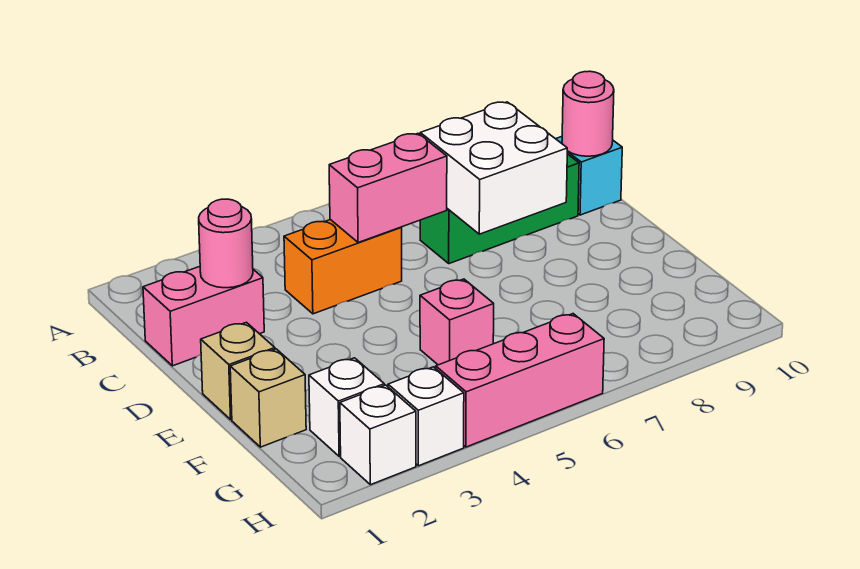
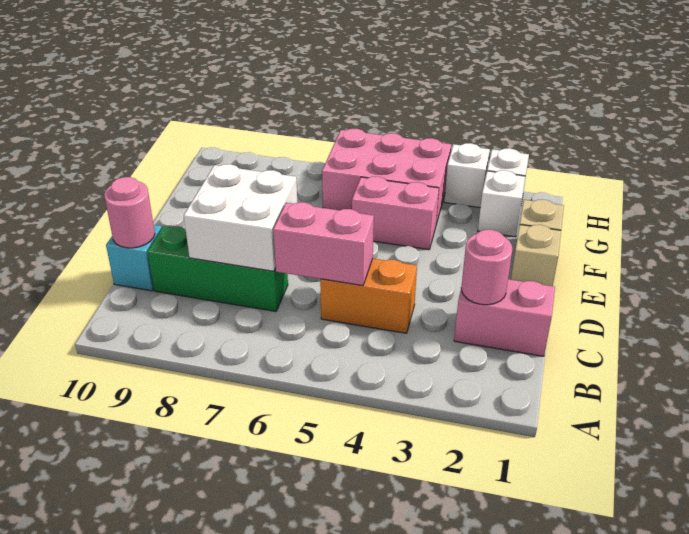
pink brick F5 level 1 -> pink brick F4:F5 level 1
pink brick H4:H6 level 1 -> pink brick G4:H6 level 1

